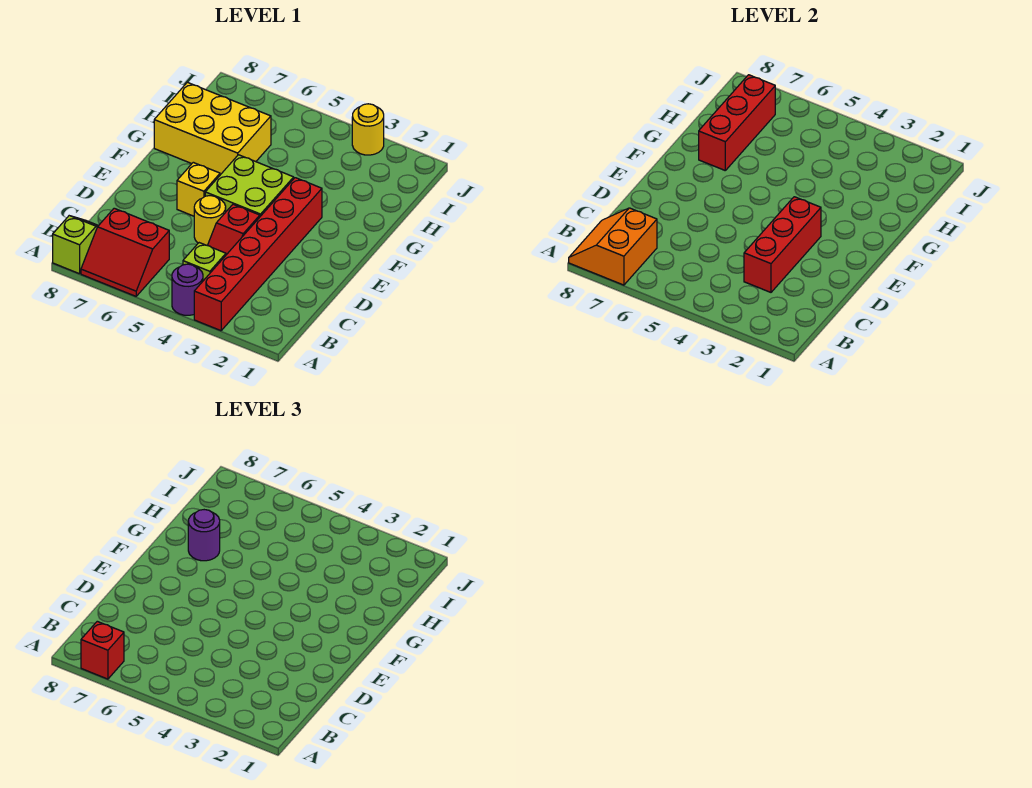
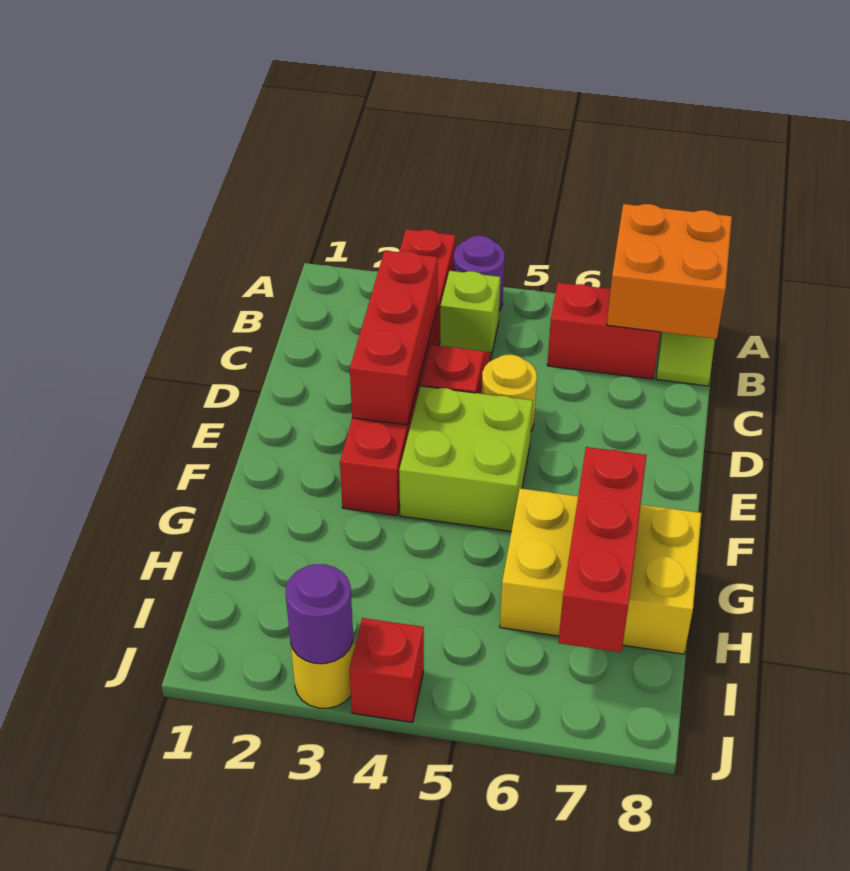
orange slope A7:B8 level 2 top 7 -> orange brick A7:B8 level 2
red brick A7 level 3 -> red brick J4 level 1
yellow brick E6 level 1 -> none
purple round brick G7 level 3 -> purple round brick J3 level 2

